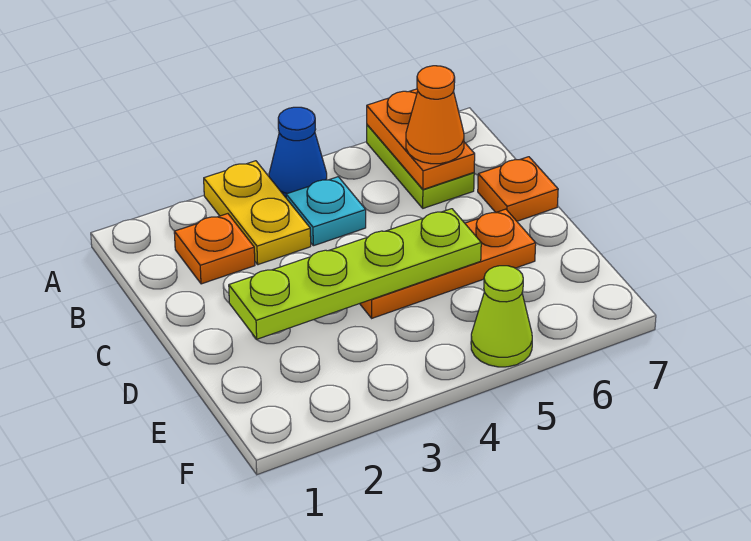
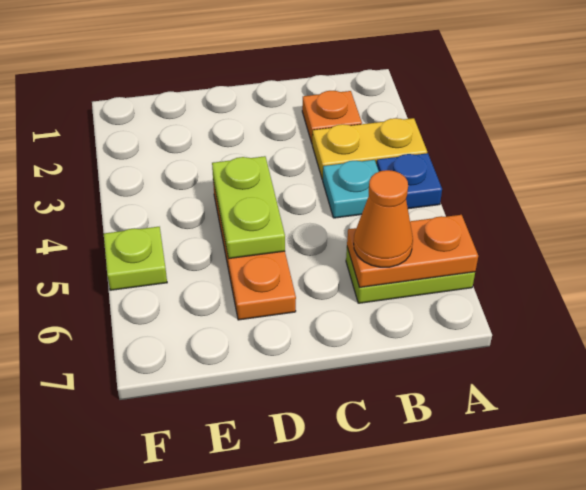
blue cone A4 level 1 -> blue plate A4 level 1
orange plate C7 level 1 -> none
lime plate D2:D5 level 2 -> lime plate D4:D5 level 2
lime cone F5 level 1 -> lime plate F5 level 1

